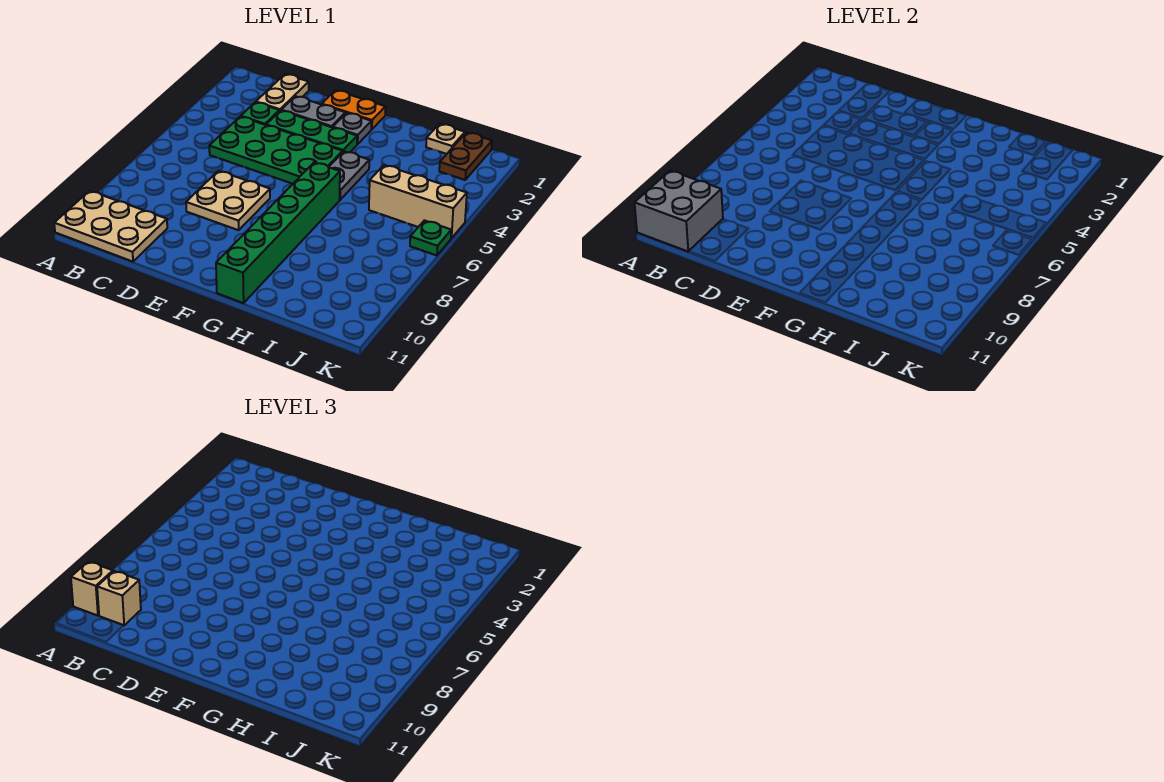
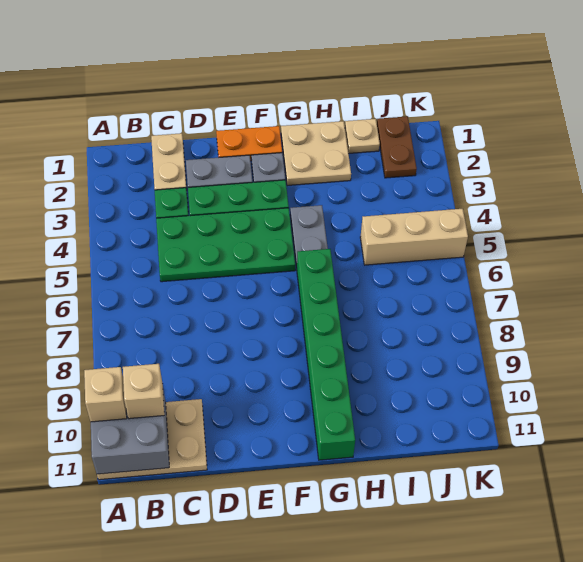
tan plate D7:E8 level 1 -> tan plate G1:H2 level 1
green plate K6 level 1 -> none

